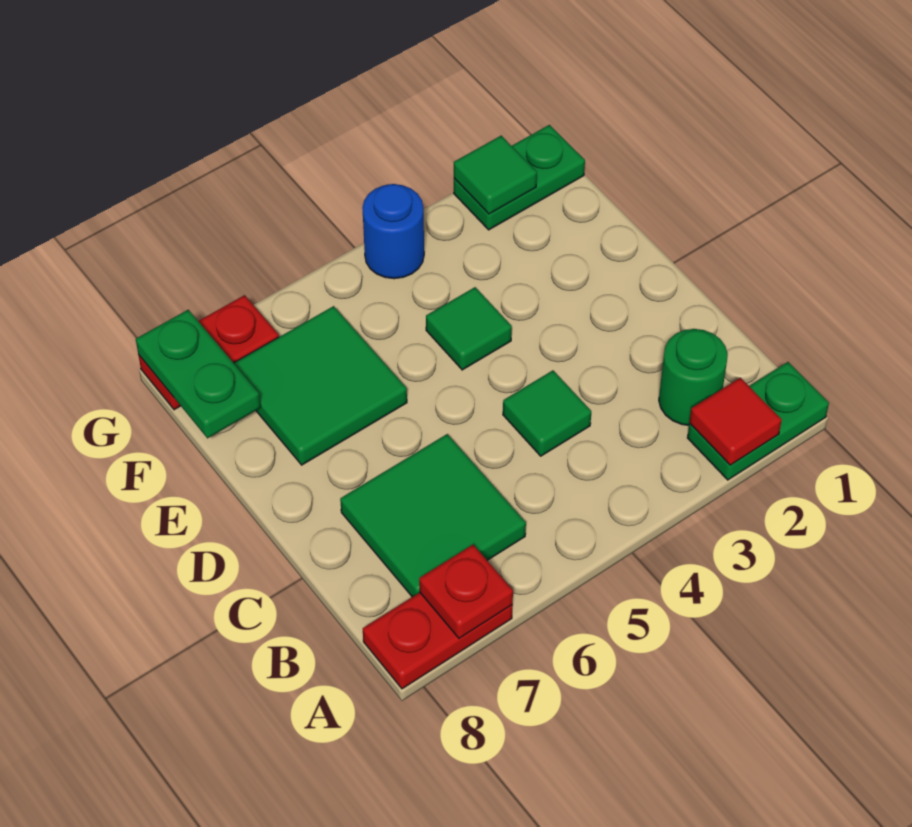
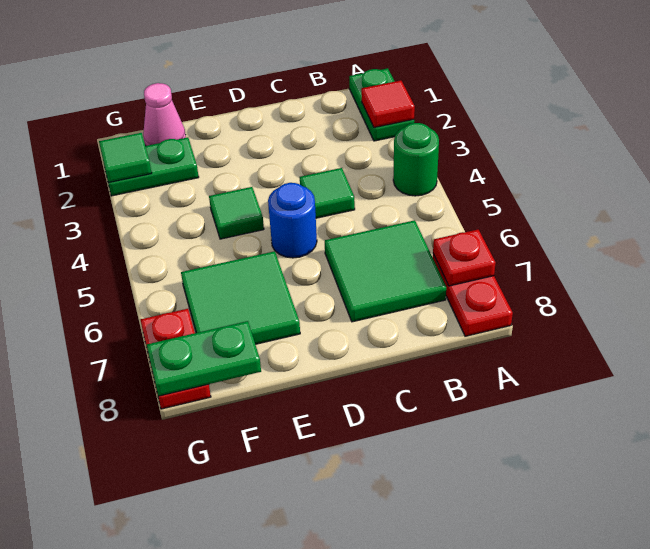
green round brick B2 level 1 -> green round brick A4 level 1
none -> pink cone F1 level 1
green plate G1:G2 level 1 -> green plate F2:G2 level 1
blue round brick G4 level 1 -> blue round brick D5 level 1

